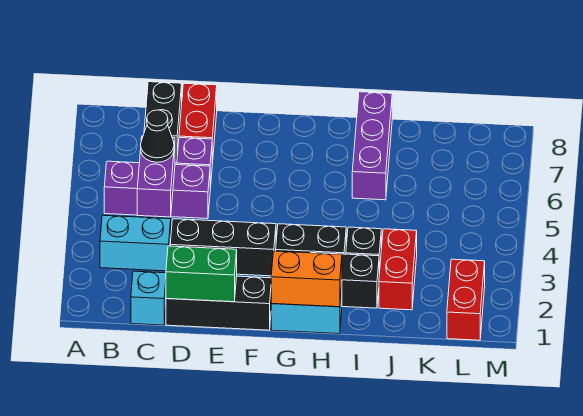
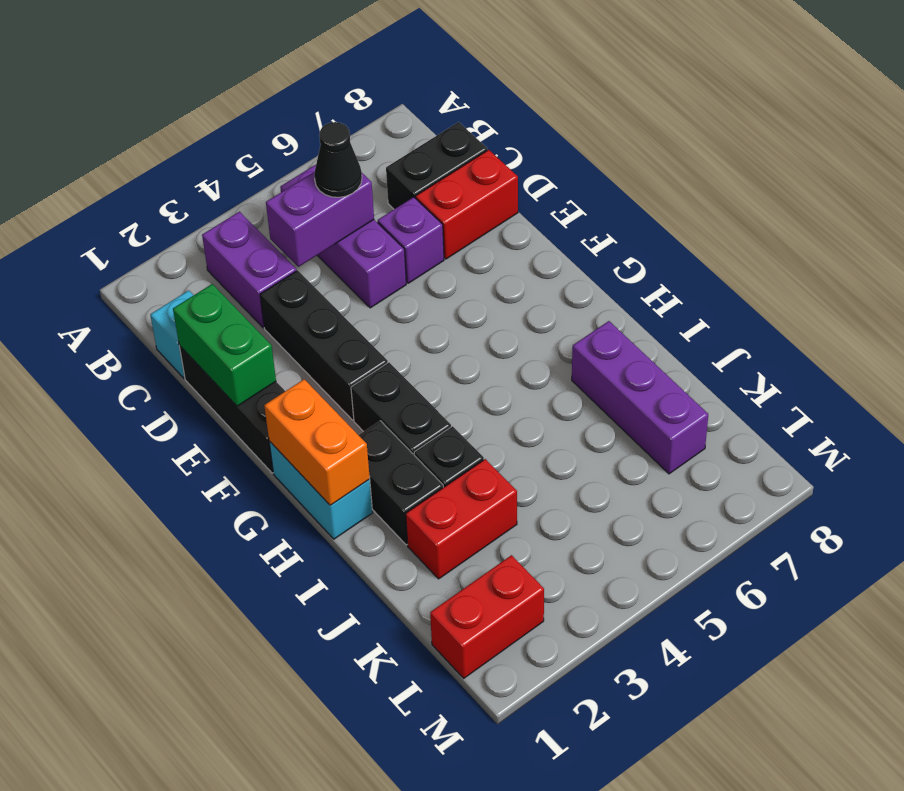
cyan brick B3:C3 level 1 -> purple brick B3:C3 level 1
purple brick I6:I8 level 1 -> purple brick I7:K7 level 1

